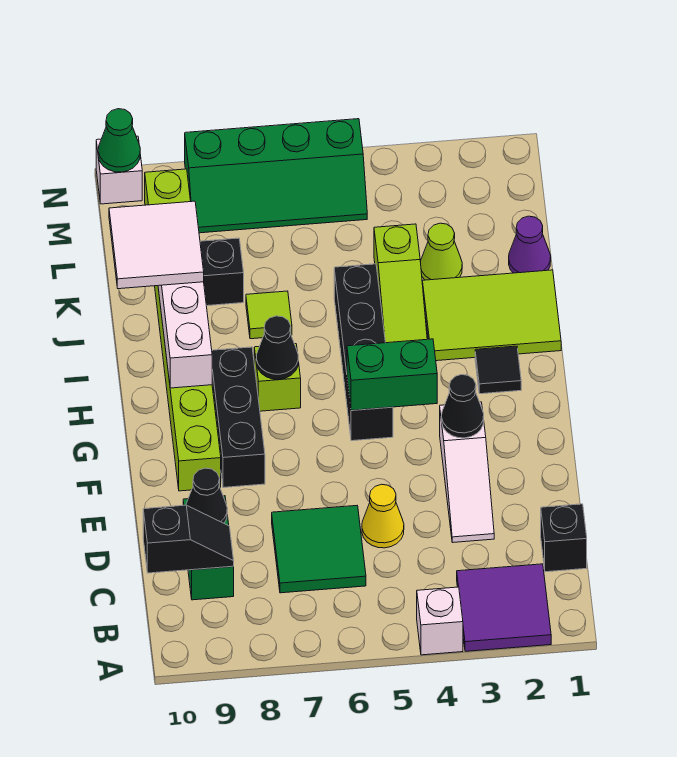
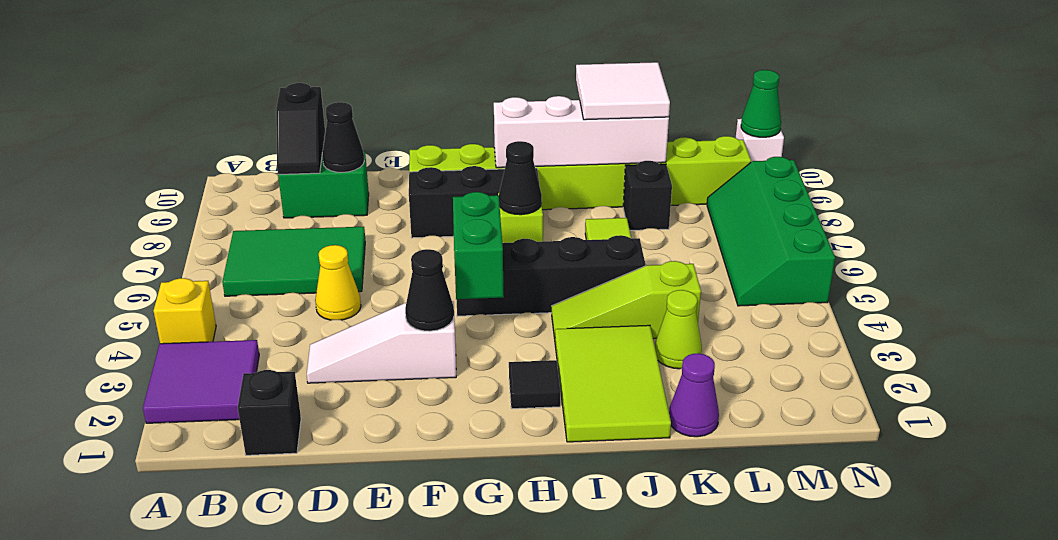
white brick A4 level 1 -> yellow brick A4 level 1
green tile C6:D7 level 1 -> green tile B6:D7 level 1

